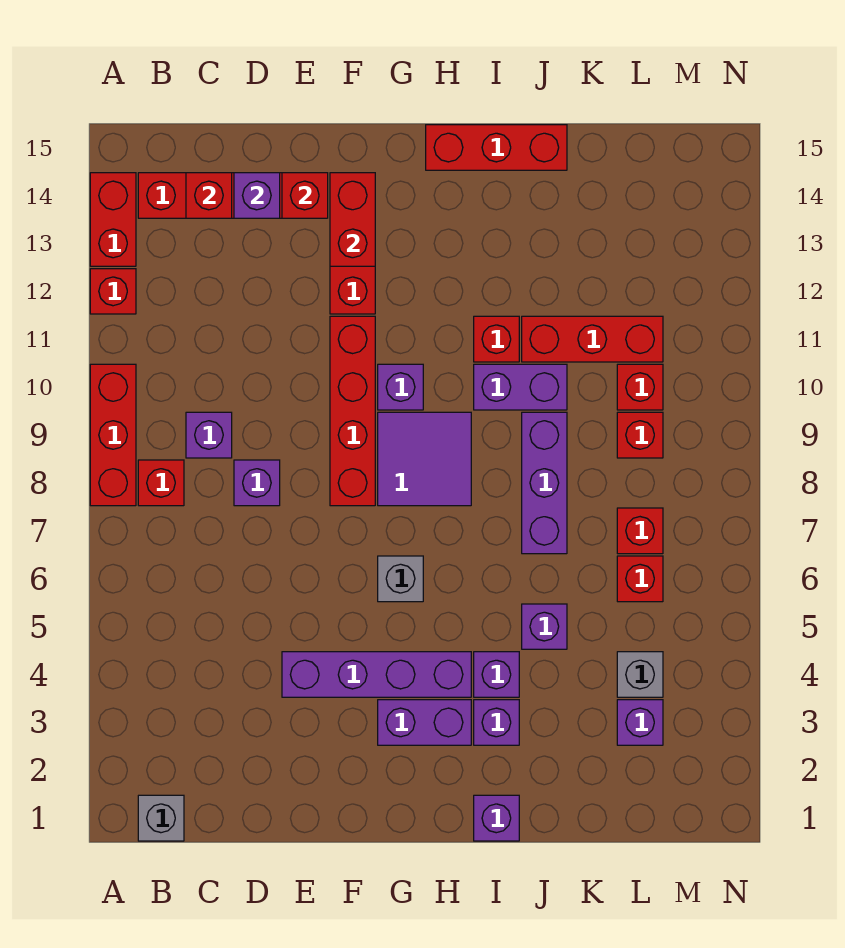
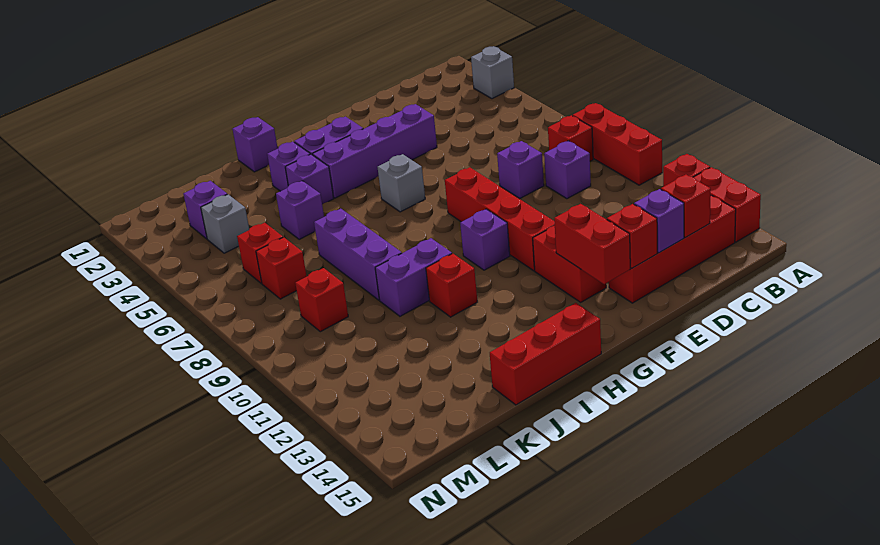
grey brick B1 level 1 -> grey brick A3 level 1
purple tile G8:H9 level 1 -> none
red brick J11:L11 level 1 -> none
red brick L10 level 1 -> none

